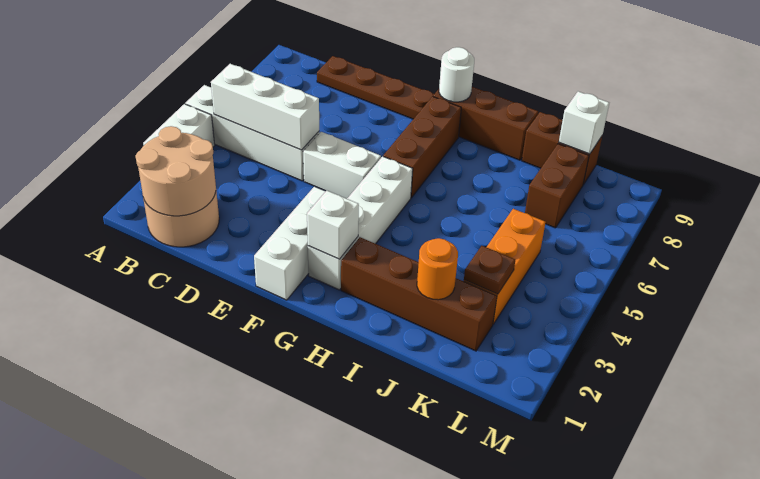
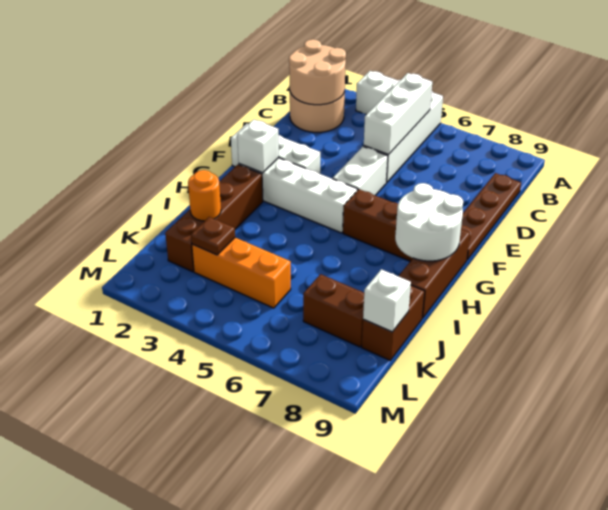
white round brick G9 level 2 -> white round brick G8:H9 level 2

